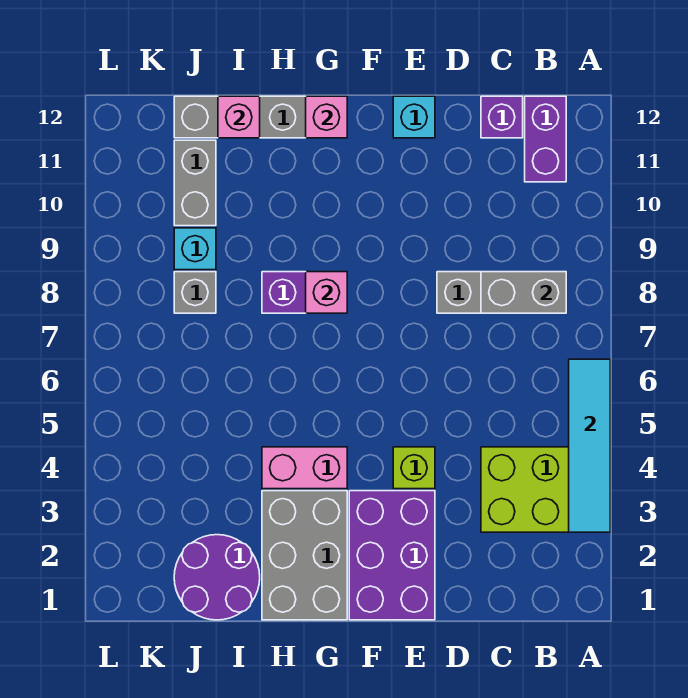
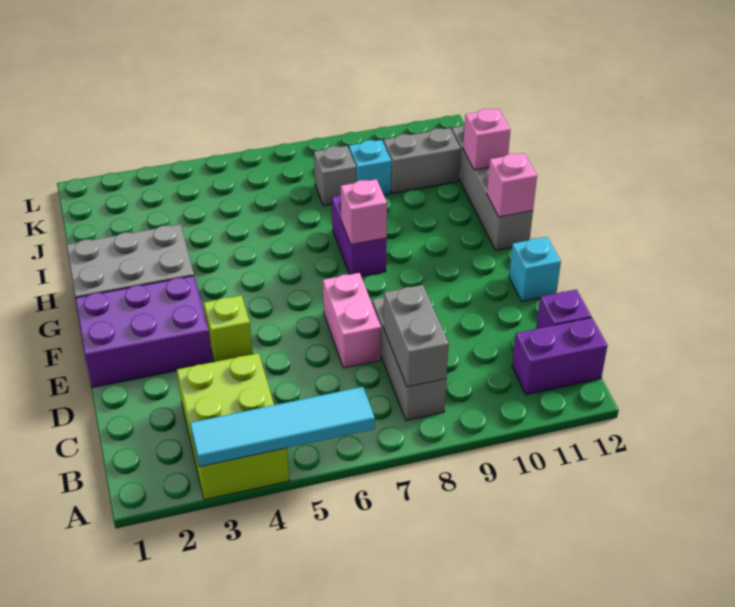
pink brick G4:H4 level 1 -> pink brick D7:E7 level 1
purple round brick I1:J2 level 1 -> none

